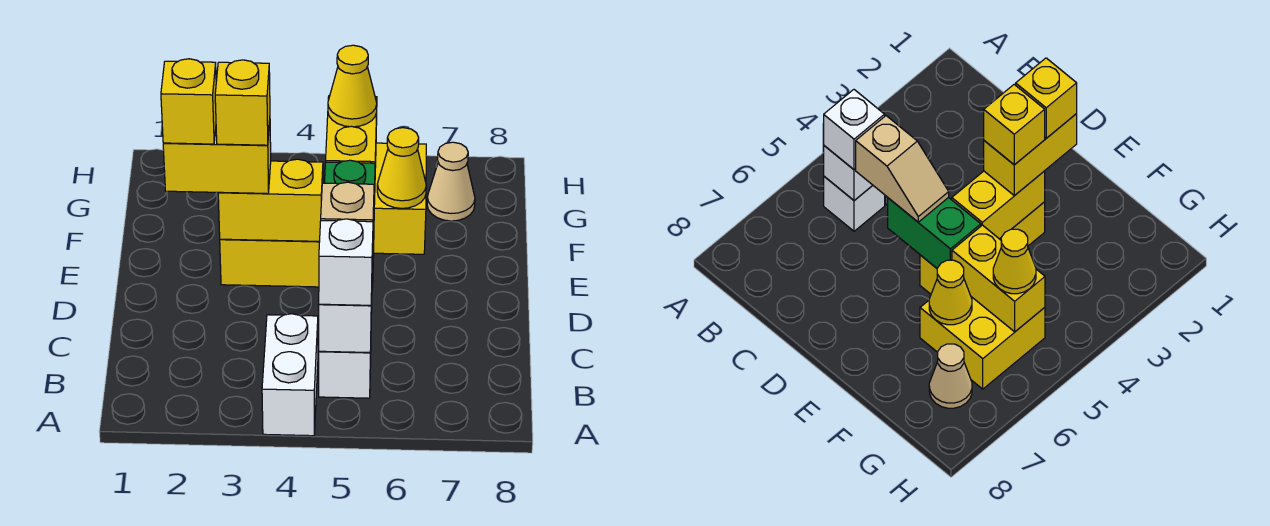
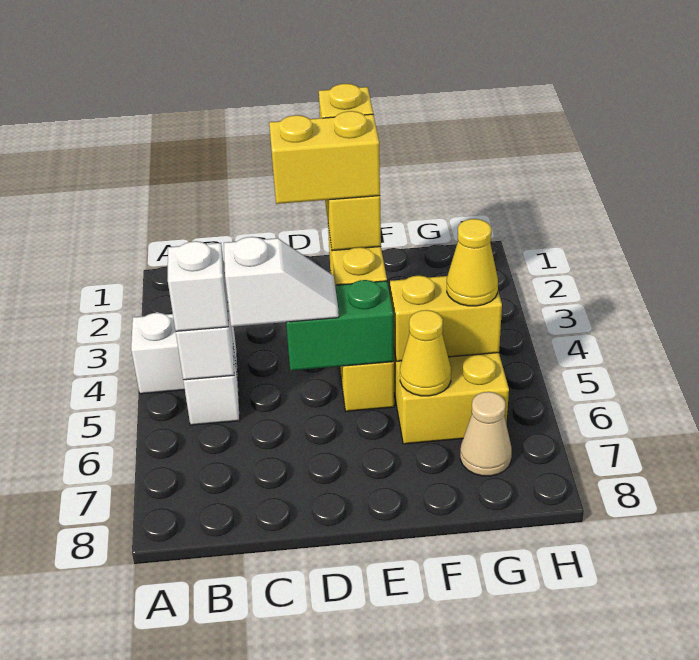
tan slope C5:D5 level 3 top C -> white slope C5:D5 level 3 top C
yellow brick E3 level 4 -> yellow brick D3:E3 level 4

